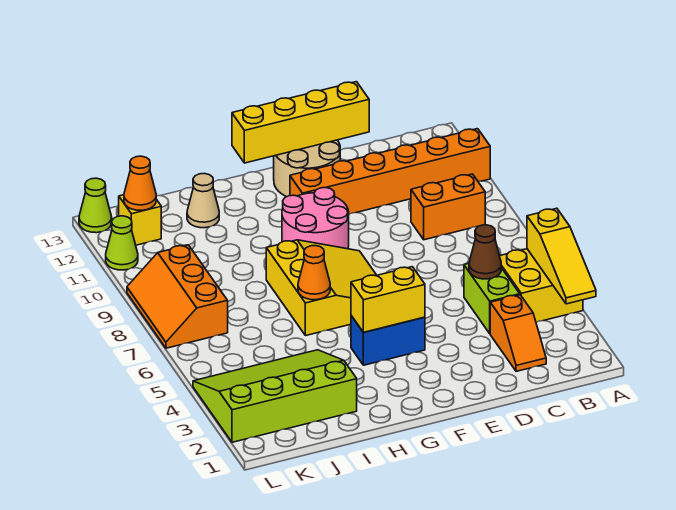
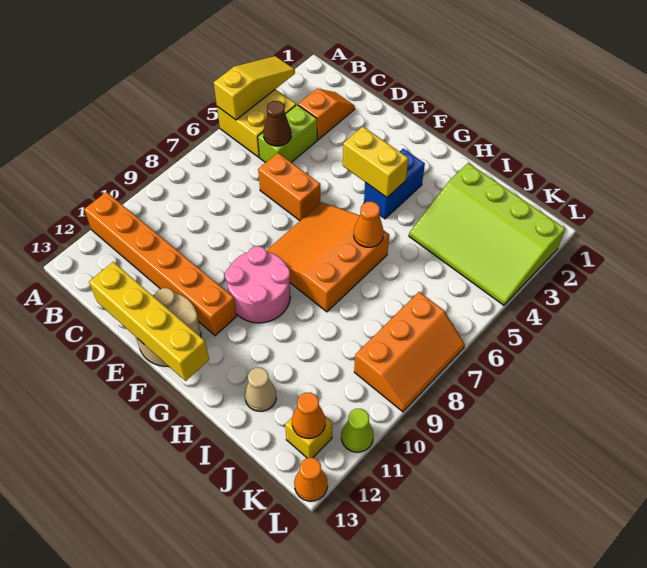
orange brick B9:C9 level 1 -> orange brick D6:E6 level 1
blue brick F4:G4 level 1 -> blue brick G3:G4 level 1
yellow slope F6:H8 level 1 top H -> orange slope F6:H8 level 1 top H
lime cone L13 level 1 -> orange cone L13 level 1

